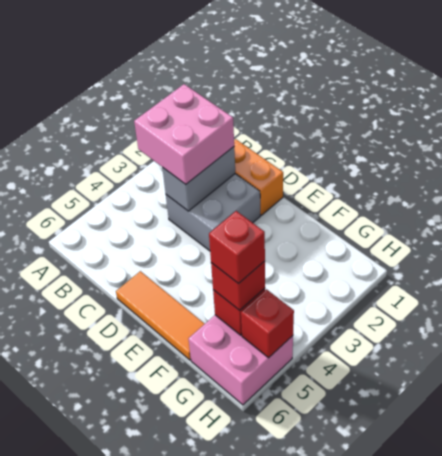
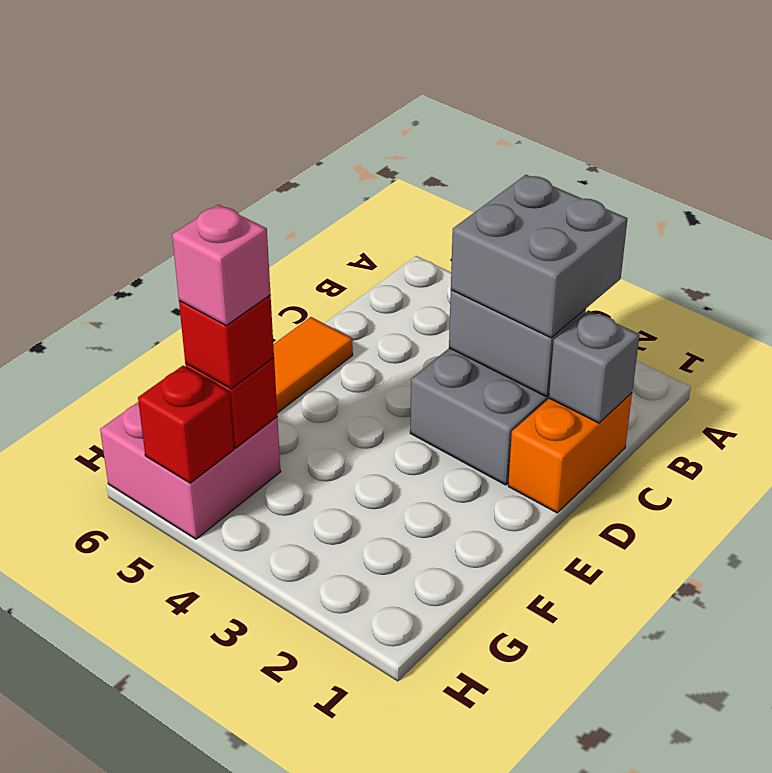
pink brick B2:C3 level 3 -> grey brick B2:C3 level 3
none -> grey brick C1 level 2
red brick G5 level 4 -> pink brick G5 level 4

